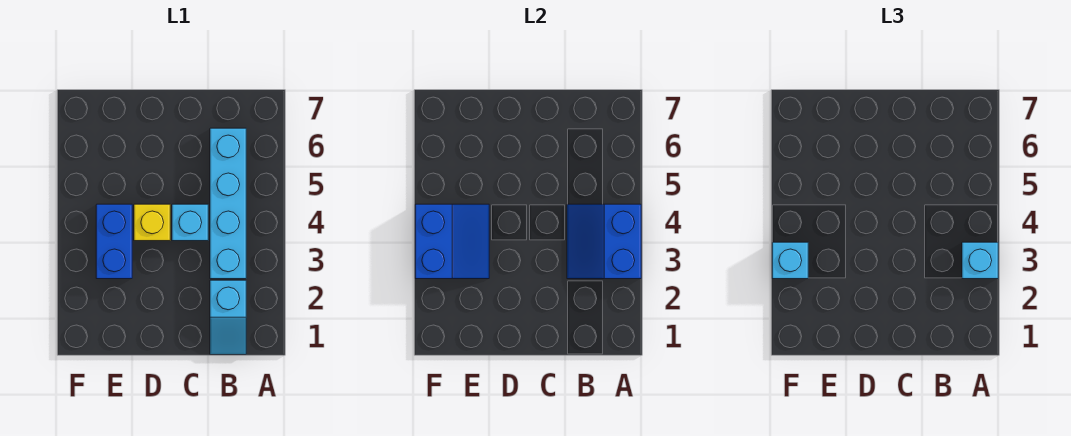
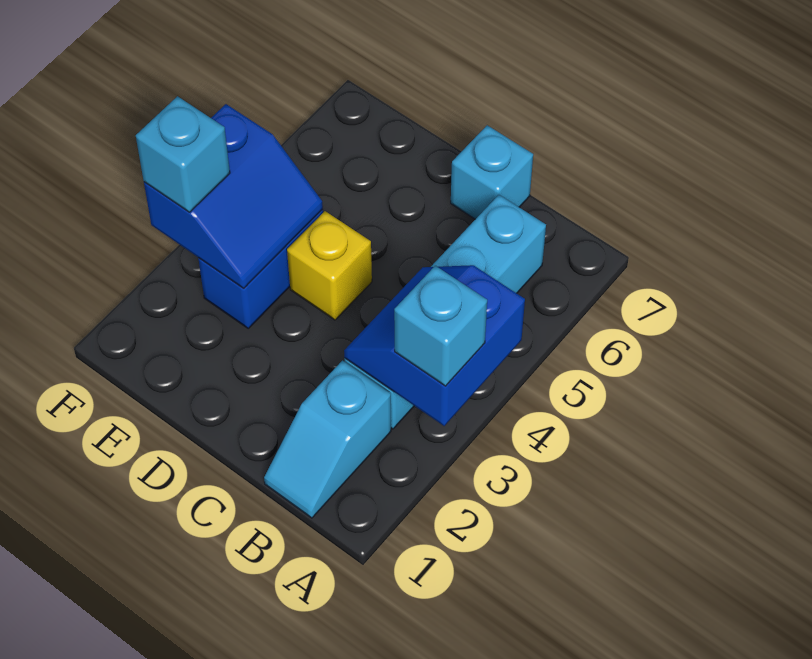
cyan brick C4 level 1 -> cyan brick C7 level 1

